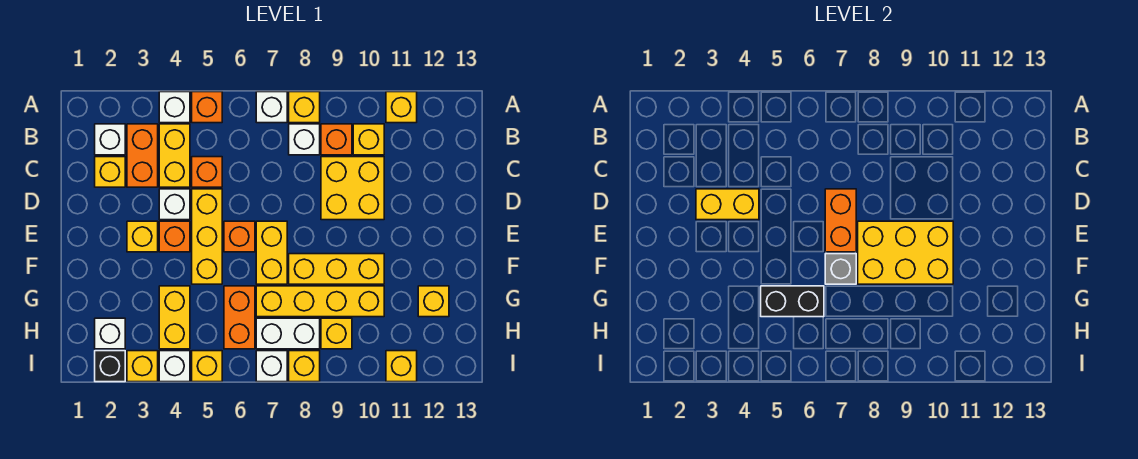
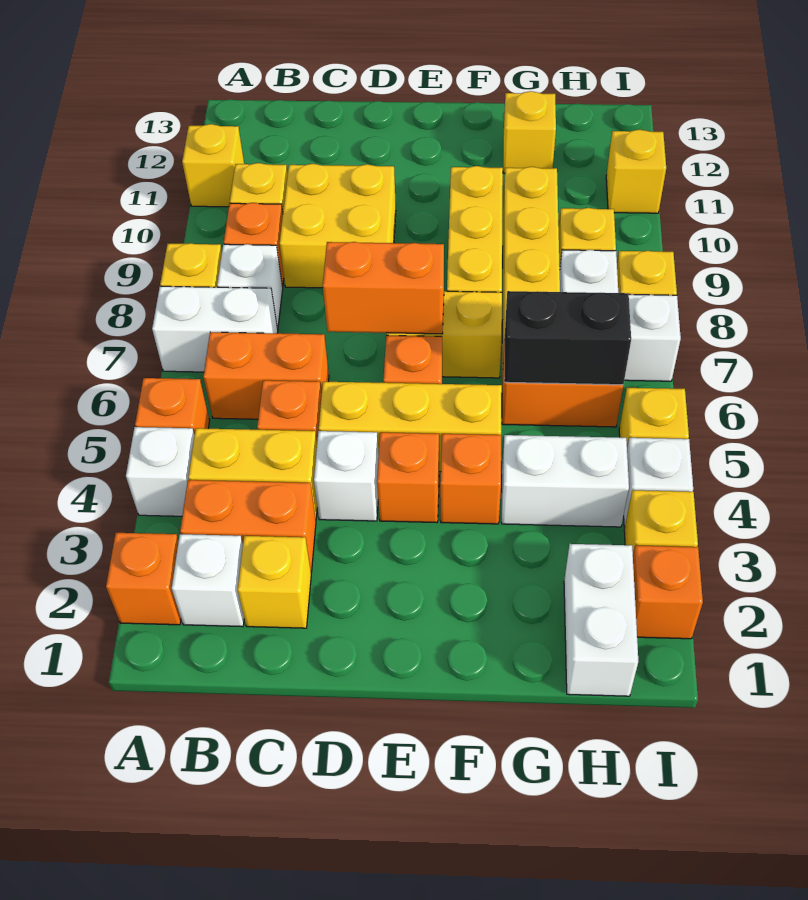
none -> orange brick A2 level 1
white brick A7 level 1 -> white brick A7:B7 level 1
none -> orange brick B6:C6 level 1
yellow brick D3:D4 level 2 -> none
yellow brick E3 level 1 -> none
yellow brick E8:F10 level 2 -> none
none -> orange brick F4 level 1
grey brick F7 level 2 -> none
yellow brick G4:H4 level 1 -> white brick G4:H4 level 1
black brick G5:G6 level 2 -> black brick G6:H6 level 2
white brick H2 level 1 -> white brick H1:H2 level 1
black brick I2 level 1 -> orange brick I2 level 1

